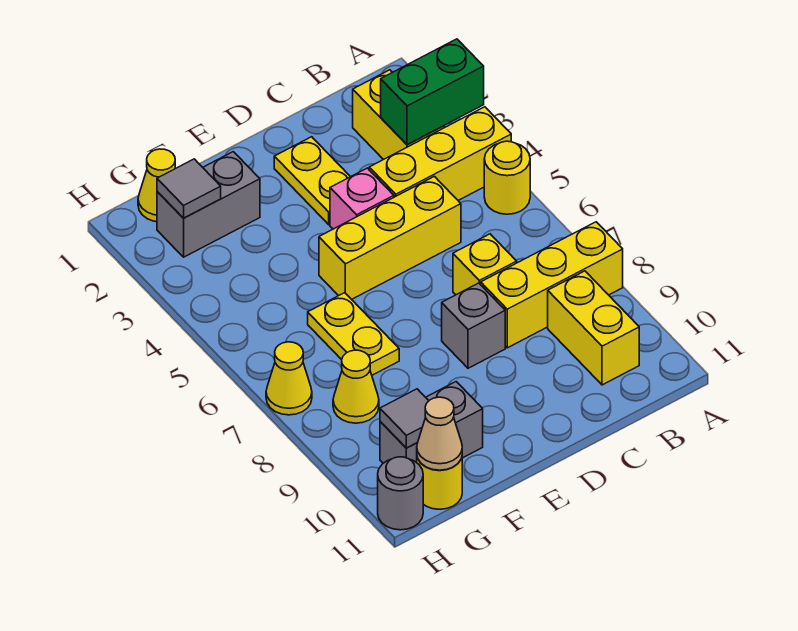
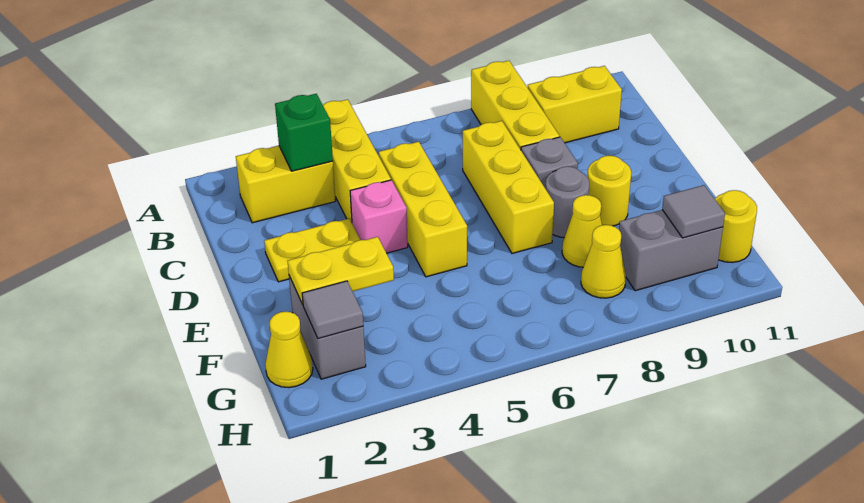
green brick A3:B3 level 2 -> green brick B3 level 2
yellow round brick A5 level 1 -> yellow round brick E9 level 1
yellow brick C7 level 1 -> yellow brick C7:E7 level 1
yellow plate F6:F7 level 1 -> yellow plate F2:F3 level 2
grey brick F10:G10 level 1 -> grey brick G9:G10 level 1
tan cone G11 level 2 -> none
yellow cone H7 level 1 -> yellow cone F8 level 1
grey round brick H11 level 1 -> grey round brick E8 level 1

